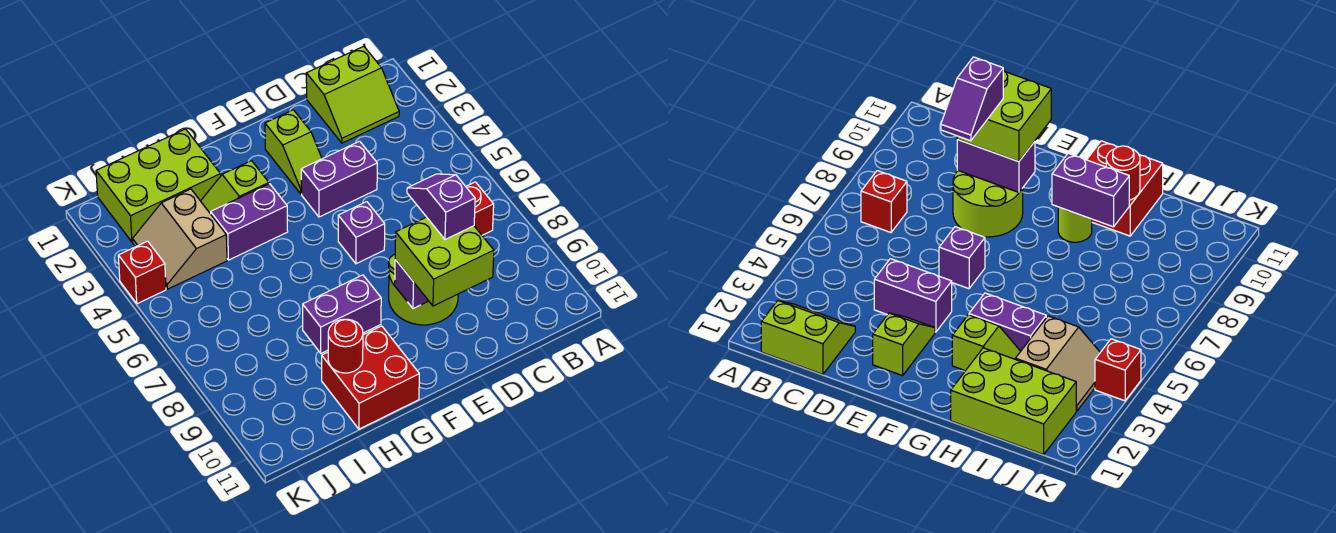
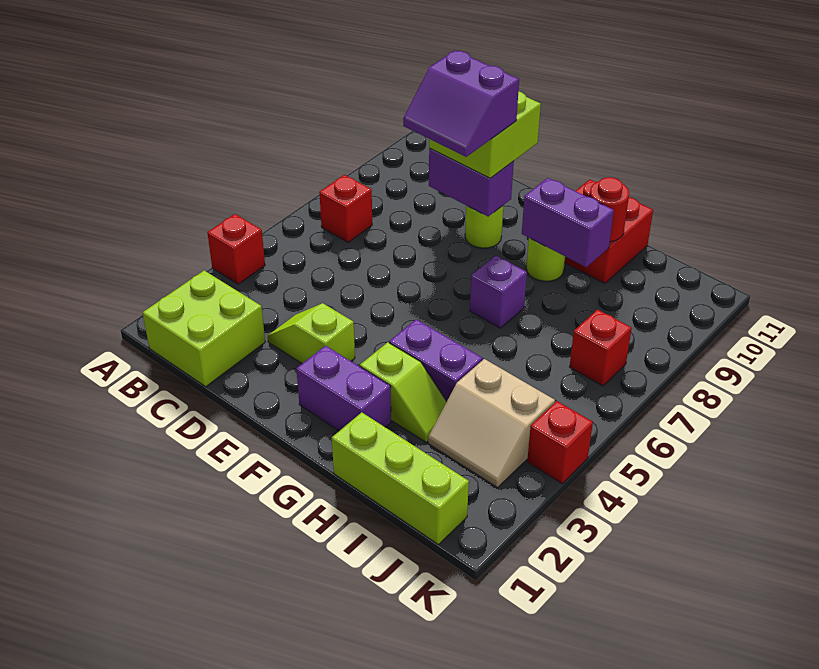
none -> red brick A4 level 1
lime slope B1:C2 level 1 top 1 -> lime brick B1:C2 level 1
purple brick D4:E4 level 1 -> purple brick F2:G2 level 1
lime round brick D8:E9 level 1 -> lime round brick E9 level 1
purple slope D8:D9 level 4 top 9 -> purple slope D8:E9 level 4 top 9
lime slope E2:E3 level 1 top 2 -> lime slope D3:E3 level 1 top E
purple brick E6 level 1 -> purple brick G7 level 1
lime brick H1:J2 level 1 -> lime brick H1:J1 level 1
tan slope I3:J4 level 1 top I -> tan slope I3:J4 level 1 top 4
none -> red brick J7 level 1

